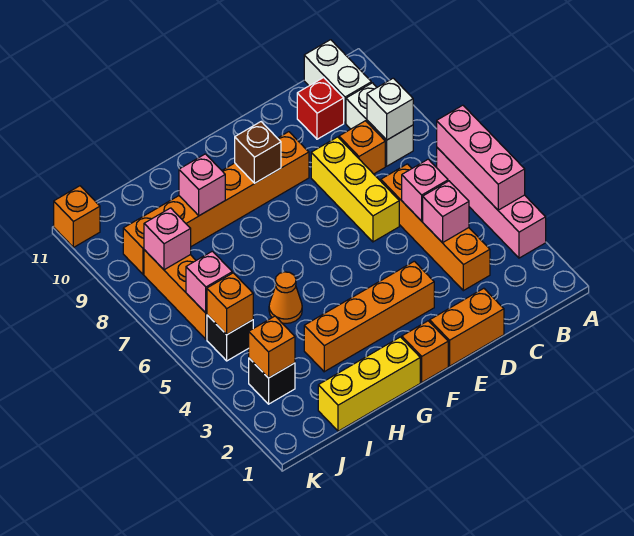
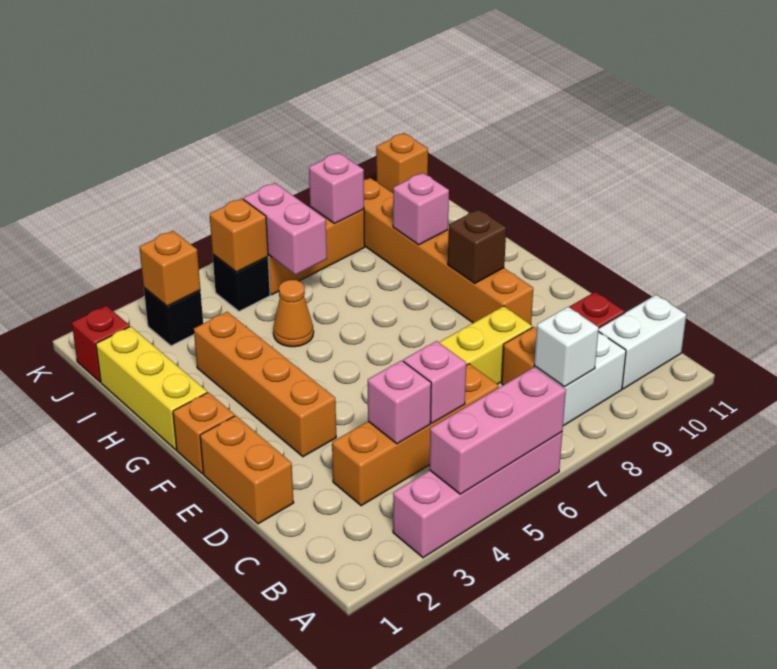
none -> red brick J1 level 1
pink brick J6 level 2 -> pink brick I6:J6 level 2

